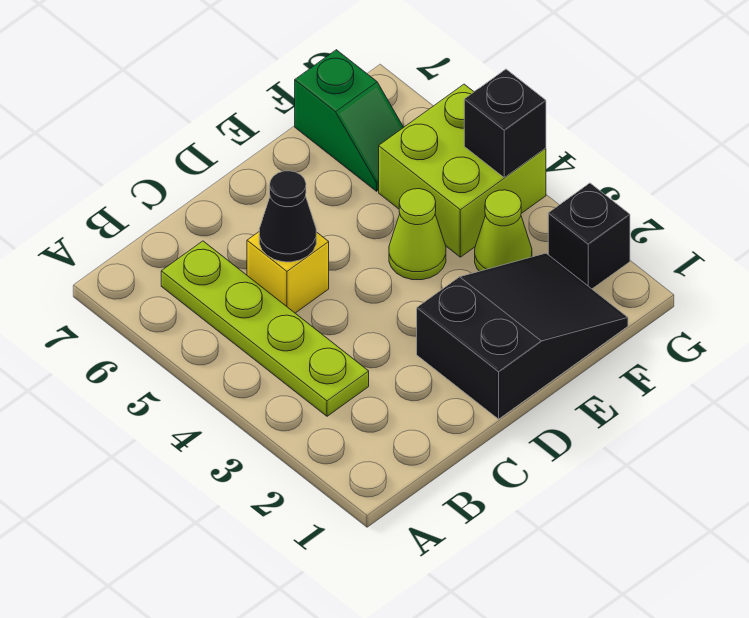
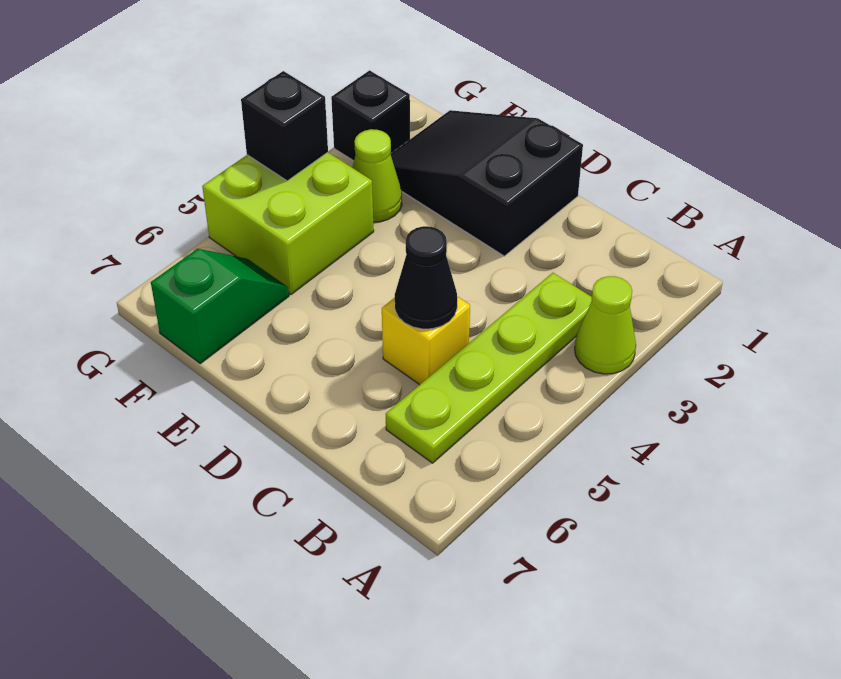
lime cone E4 level 1 -> lime cone A3 level 1

